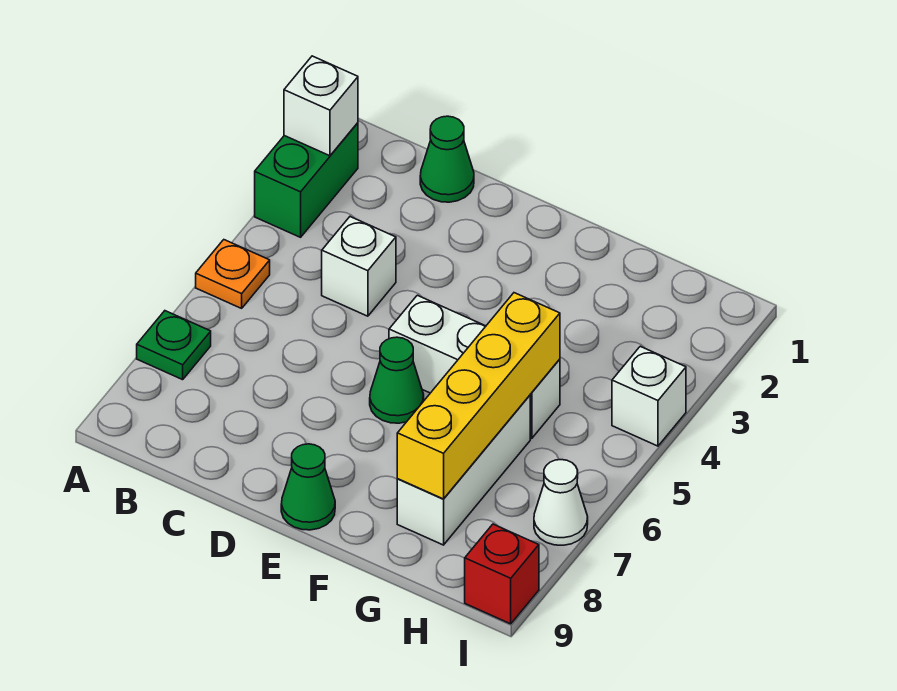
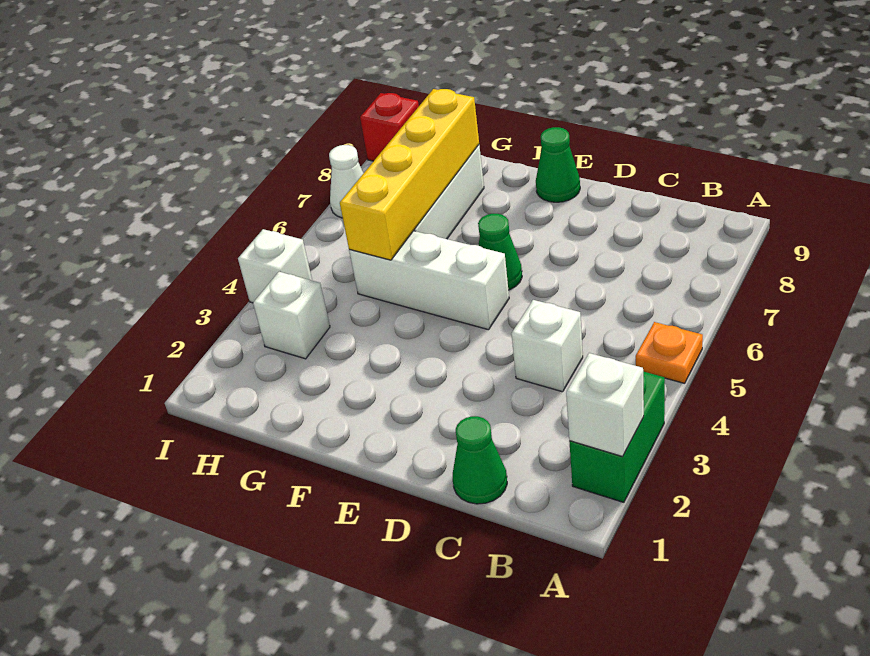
green plate A7 level 1 -> none
none -> white brick H3 level 1

